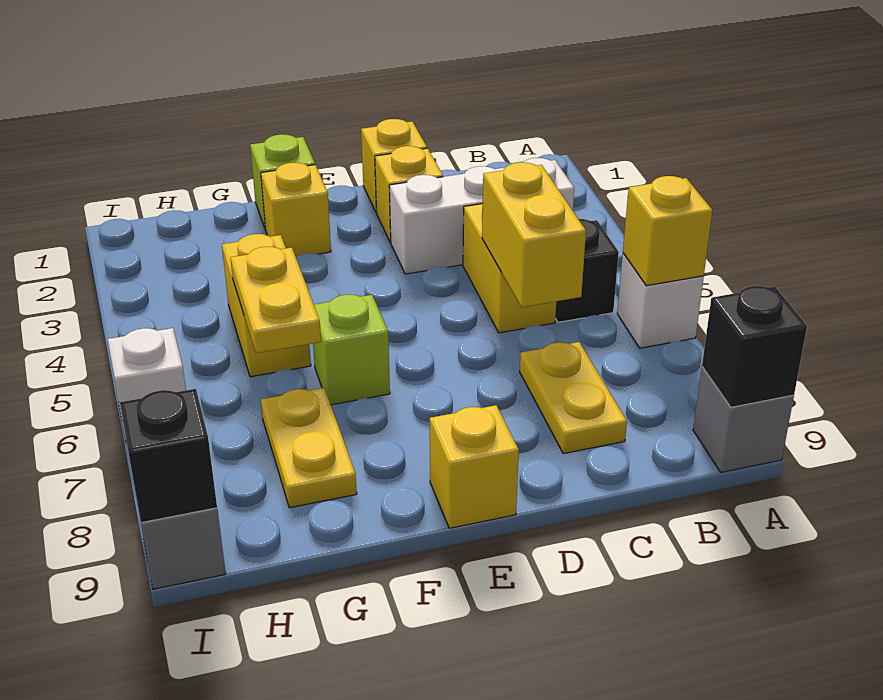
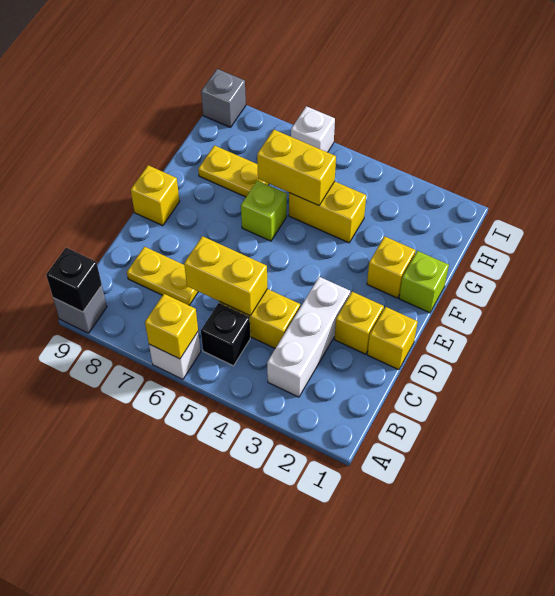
yellow plate G5:G6 level 2 -> yellow brick G5:G6 level 2
black brick I9 level 2 -> none

